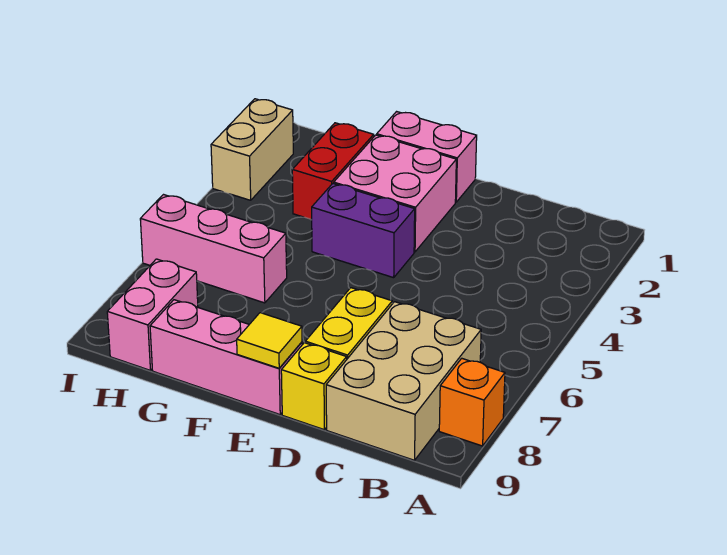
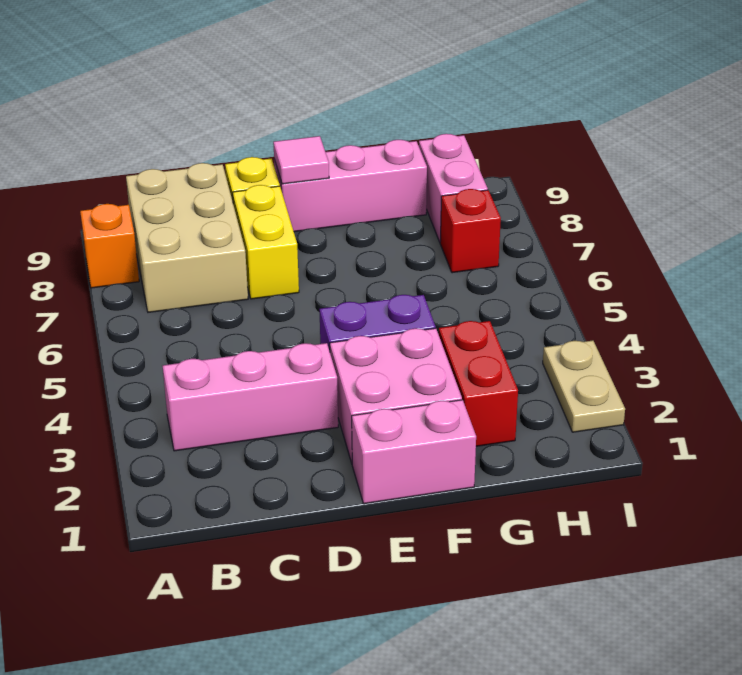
yellow tile E9 level 2 -> pink tile E9 level 2
pink brick G6:I6 level 1 -> pink brick B3:D3 level 1
none -> red brick H7 level 1
tan brick I2:I3 level 1 -> tan plate I2:I3 level 1

